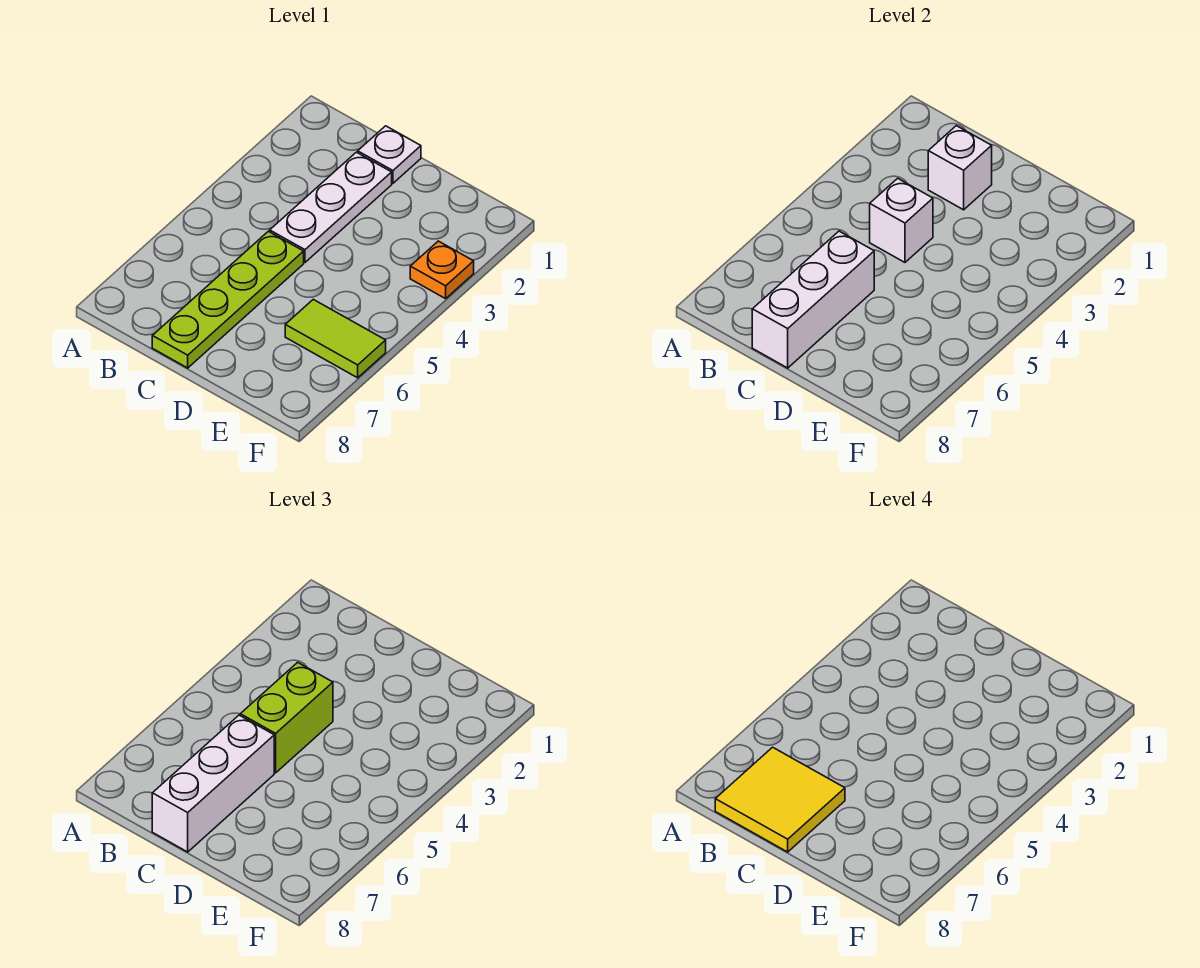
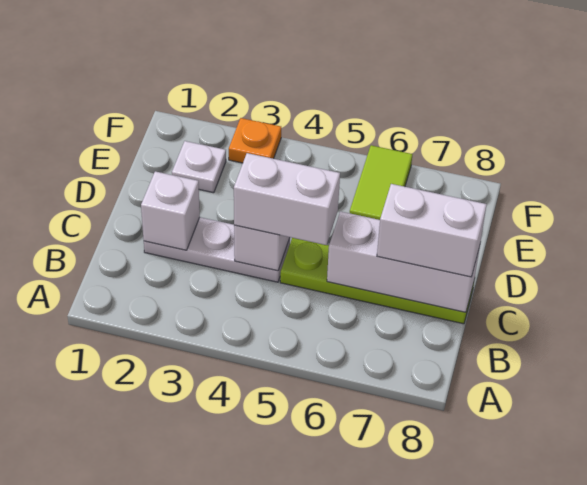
yellow tile B7:C8 level 4 -> none
white plate C1 level 1 -> white plate E2 level 1
lime brick C4:C5 level 3 -> white brick C4:C5 level 3
white brick C6:C8 level 3 -> white brick C7:C8 level 3

